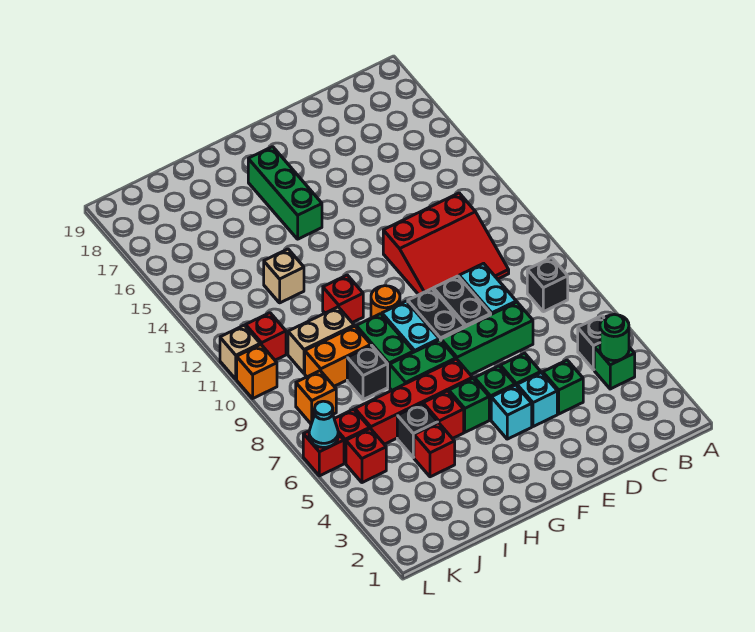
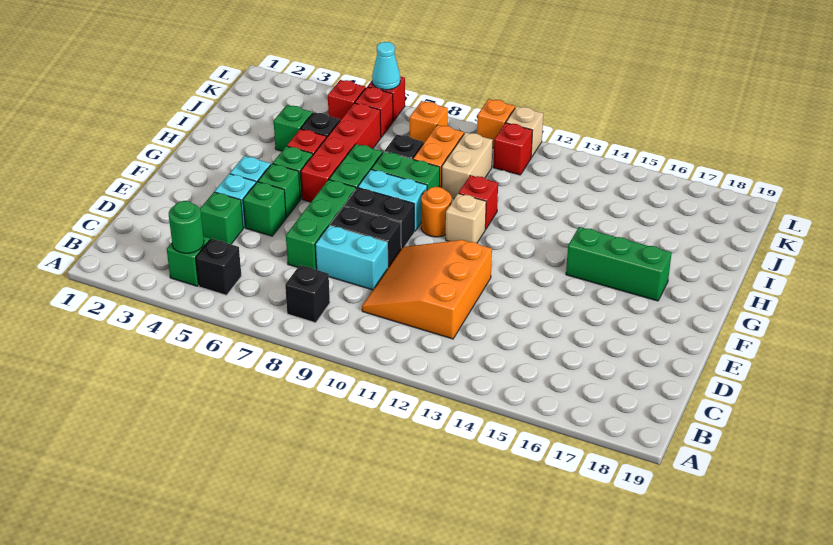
red slope C10:E12 level 1 top 12 -> orange slope C10:E12 level 1 top 12
red brick I4 level 1 -> green brick I4 level 1
tan brick I13 level 1 -> tan brick G11 level 1

